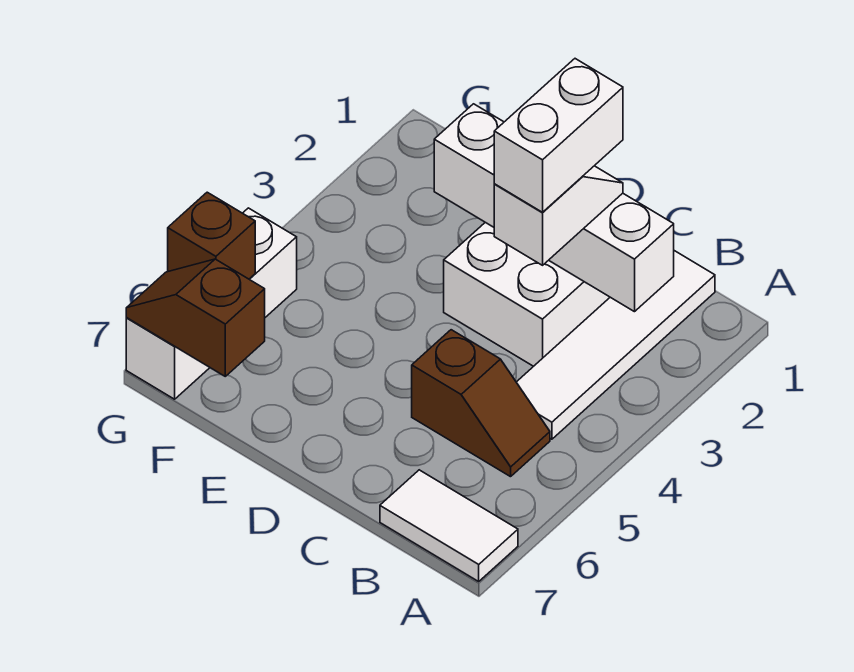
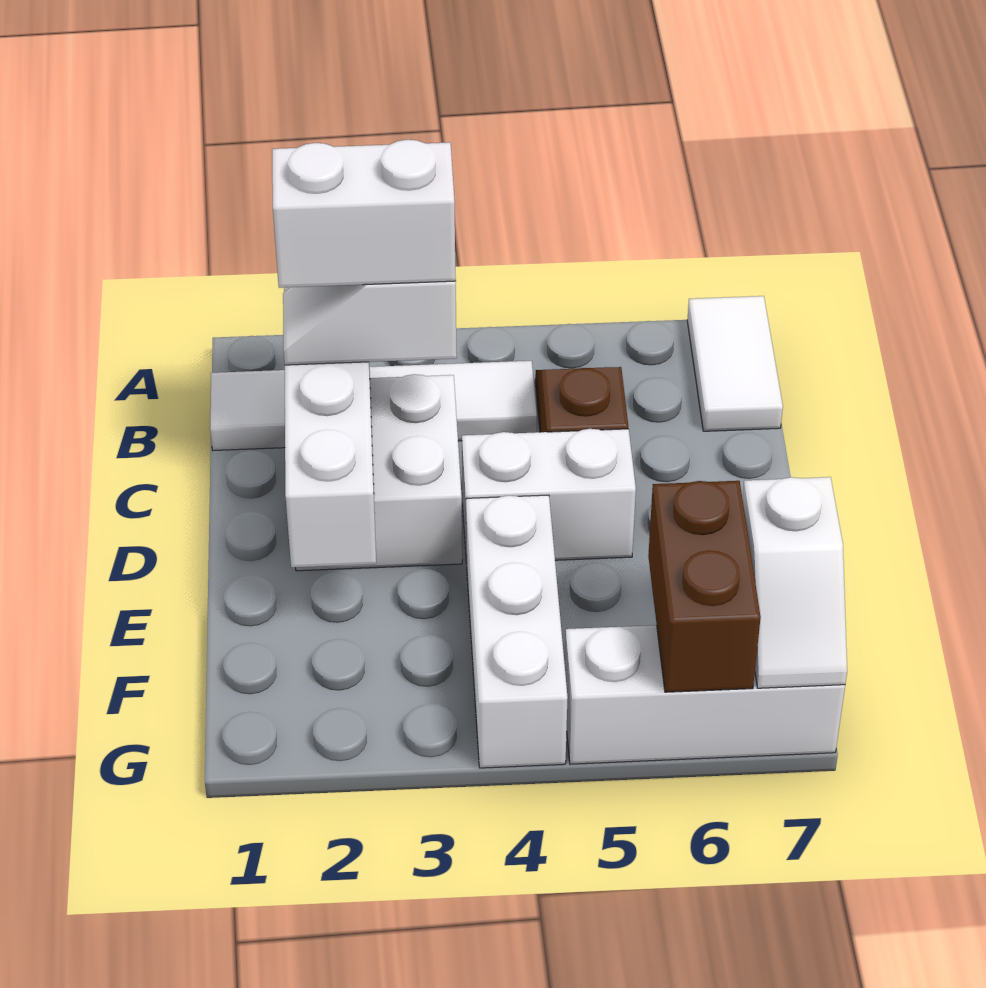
none -> white brick D4:D5 level 1
none -> white brick E4:G4 level 1
brown slope F7:G7 level 2 top F -> white slope F7:G7 level 2 top F
brown brick G6 level 2 -> brown brick F6:G6 level 2

